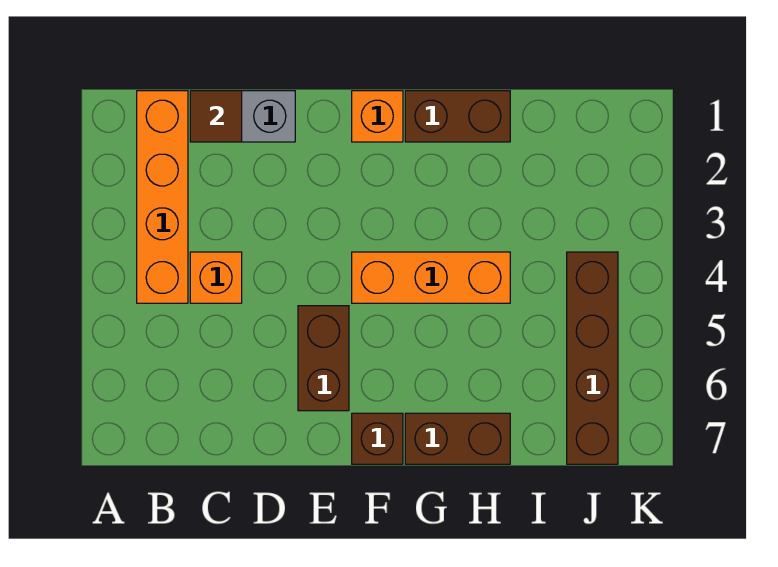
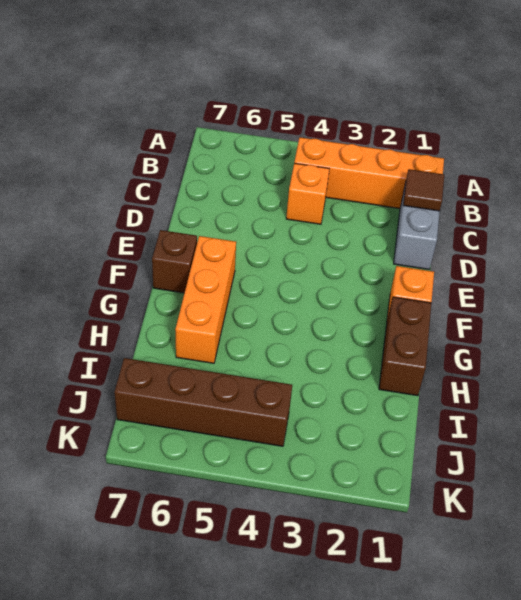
brown brick E5:E6 level 1 -> none
orange brick F4:H4 level 1 -> orange brick F6:H6 level 1
brown brick G7:H7 level 1 -> none

